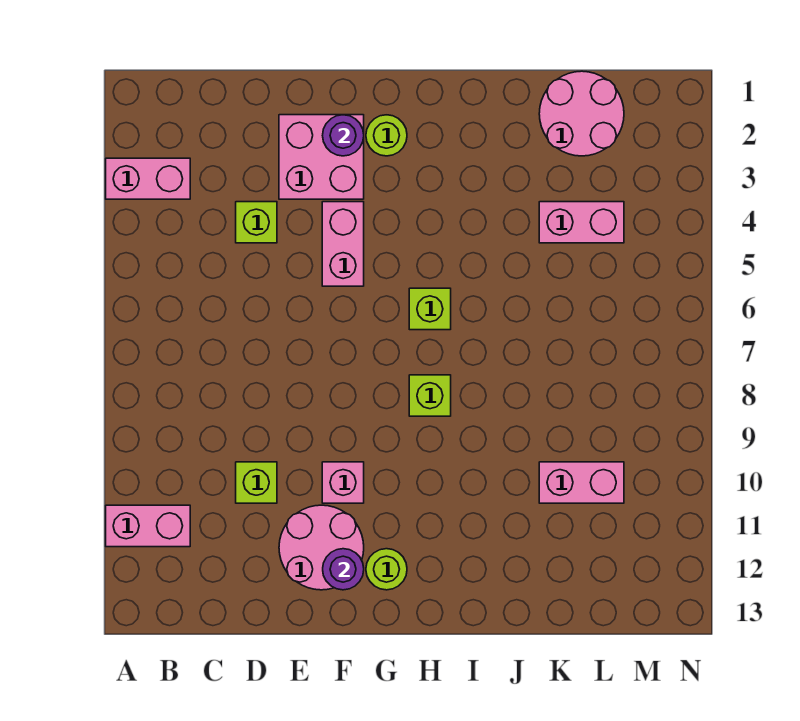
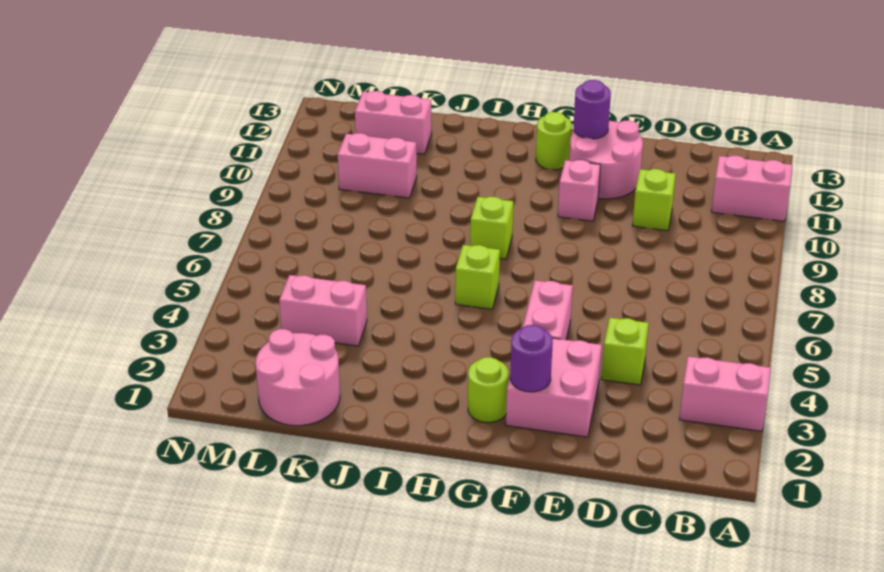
none -> pink brick K12:L12 level 1

